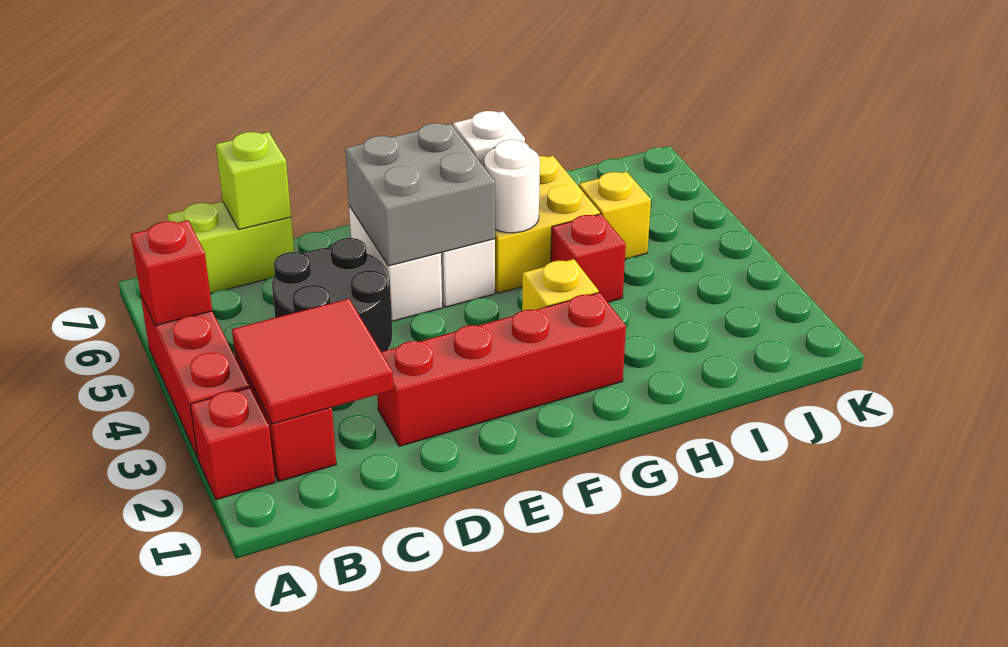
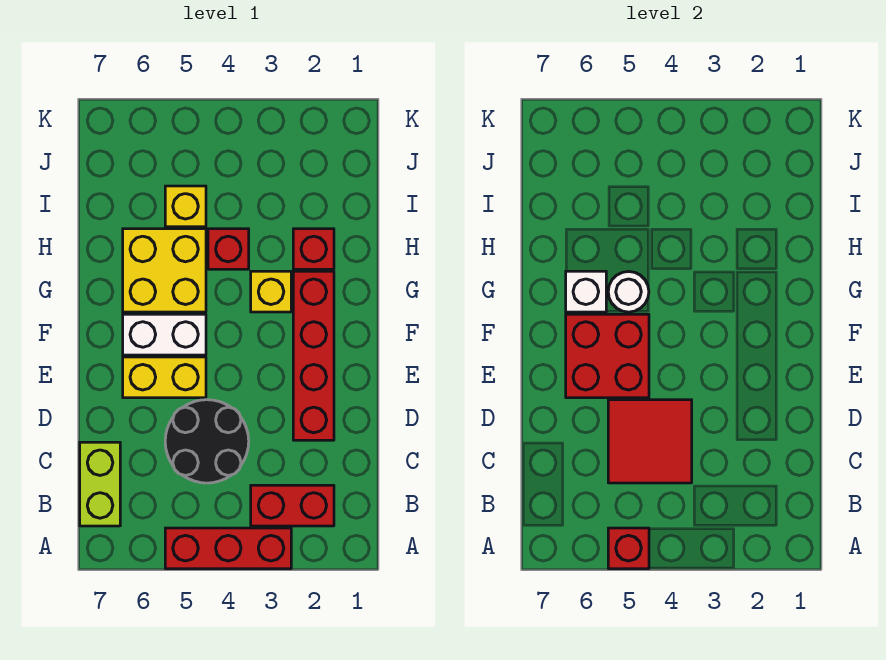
red brick A2 level 1 -> red brick H2 level 1
red tile B2:C3 level 2 -> red tile C4:D5 level 2
lime brick C7 level 2 -> none
white brick E5:E6 level 1 -> yellow brick E5:E6 level 1
grey brick E5:F6 level 2 -> red brick E5:F6 level 2

